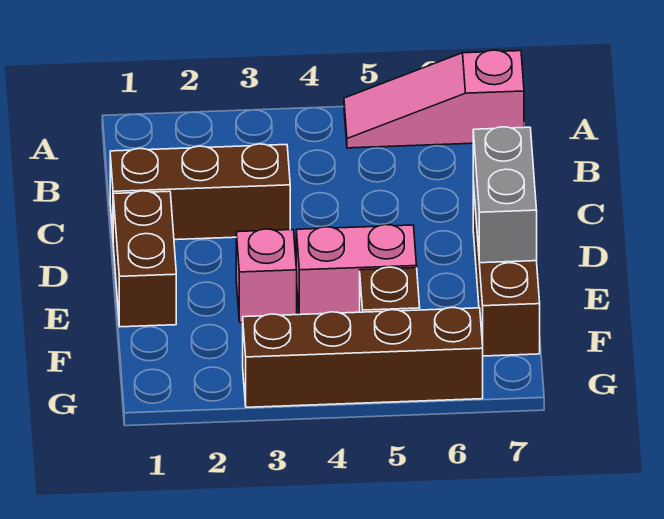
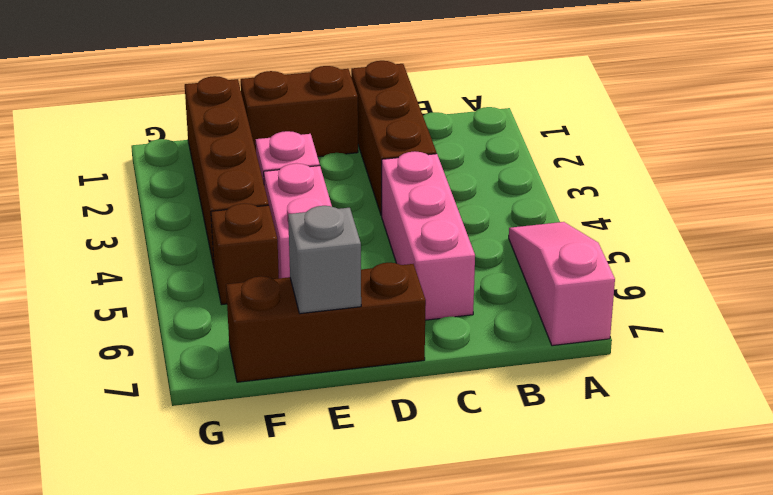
none -> pink brick C4:C6 level 1
grey brick D7:E7 level 2 -> grey brick E7 level 2
brown brick G3:G6 level 1 -> brown brick F1:F4 level 1

